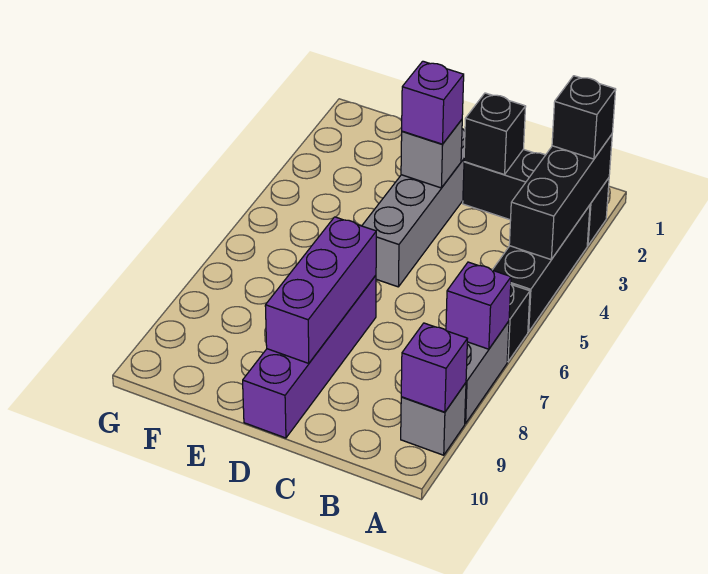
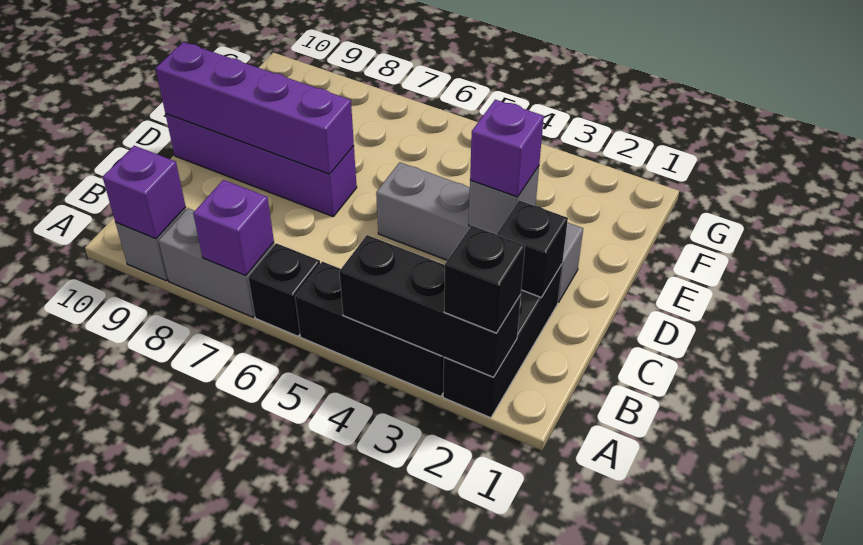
purple brick D7:D9 level 2 -> purple brick D7:D10 level 2

